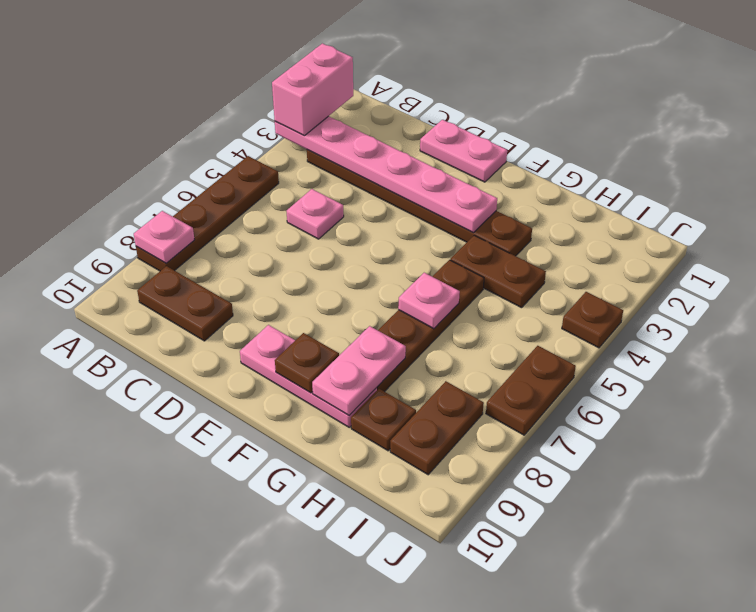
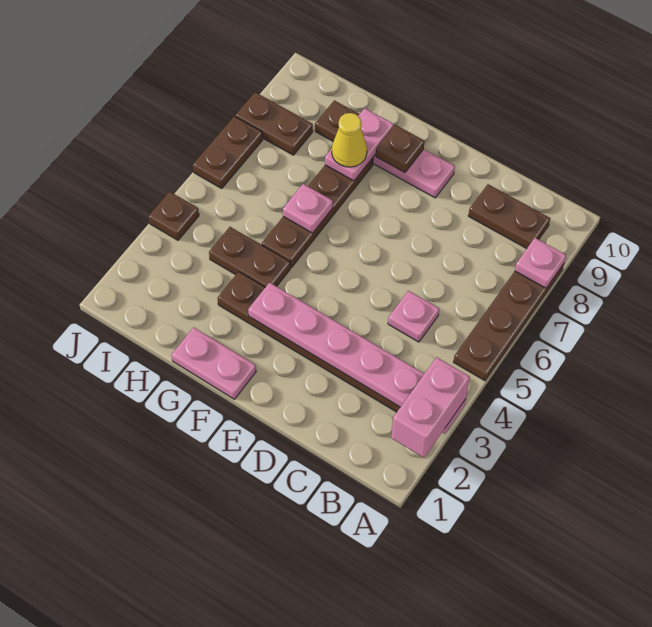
pink plate D1:E1 level 1 -> pink plate F1:G1 level 1
none -> yellow cone G8 level 3
brown plate I8:I9 level 1 -> brown plate I8:J8 level 1

